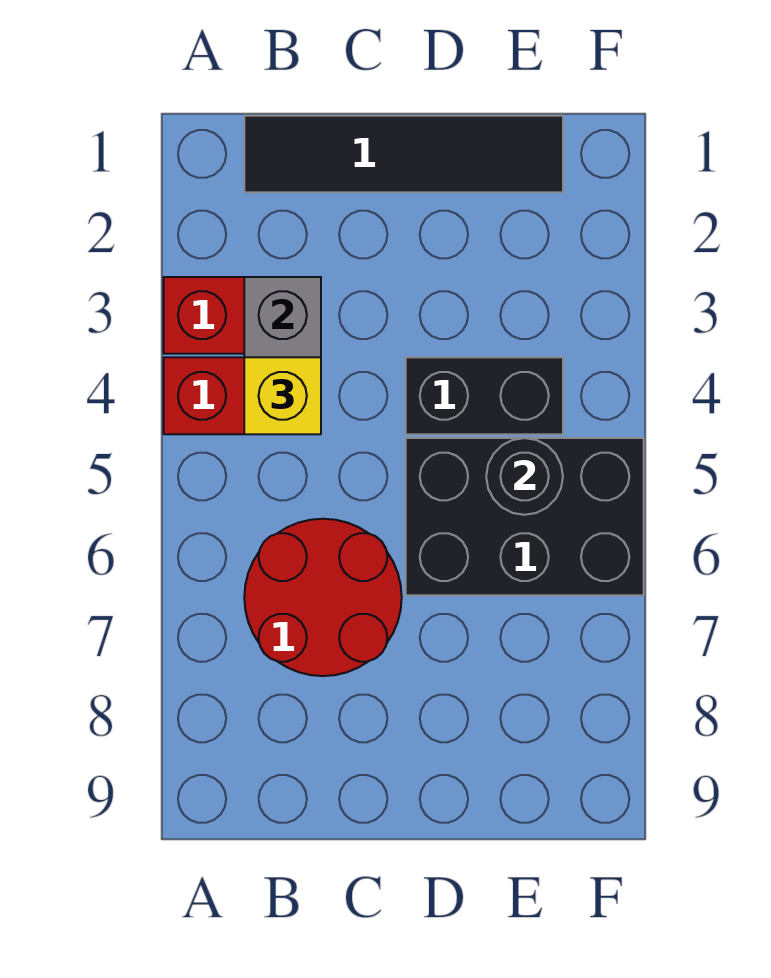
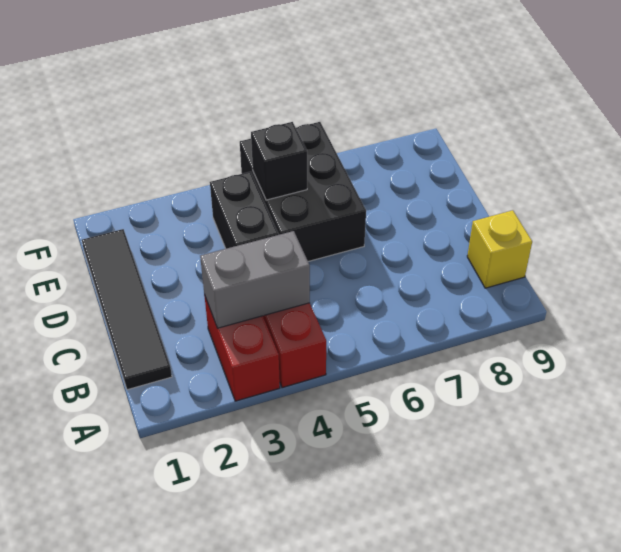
yellow brick B4 level 3 -> yellow brick B9 level 1
red round brick B6:C7 level 1 -> none
black round brick E5 level 2 -> black brick E5 level 2

